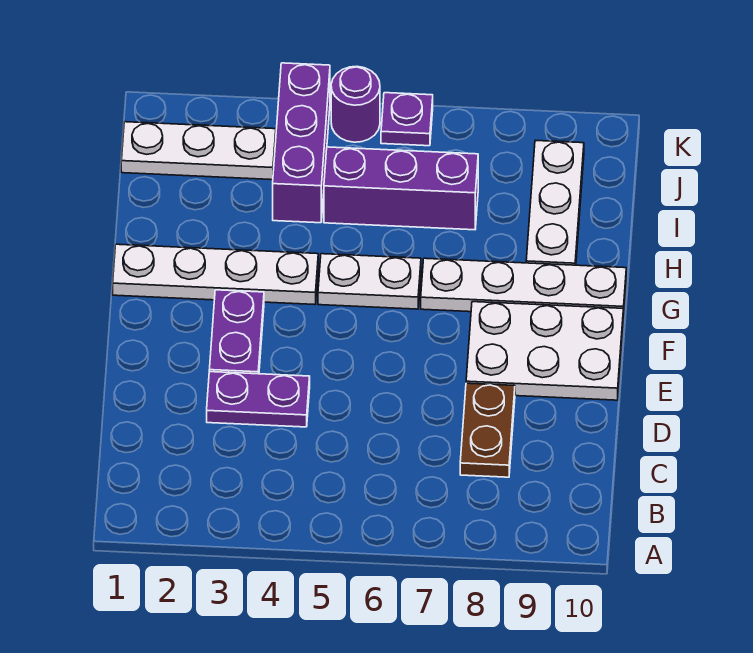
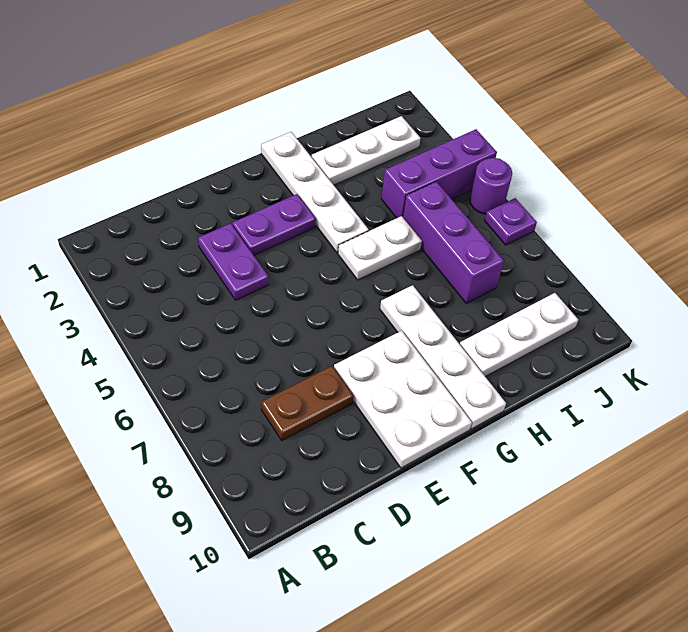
white plate G5:G6 level 1 -> white plate G5:H5 level 1
white plate J1:J3 level 1 -> white plate H2:J2 level 1

